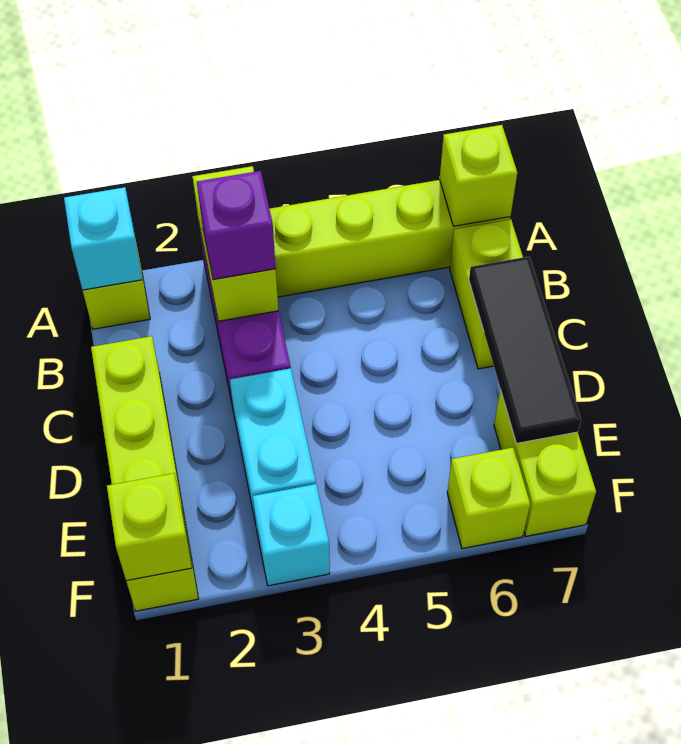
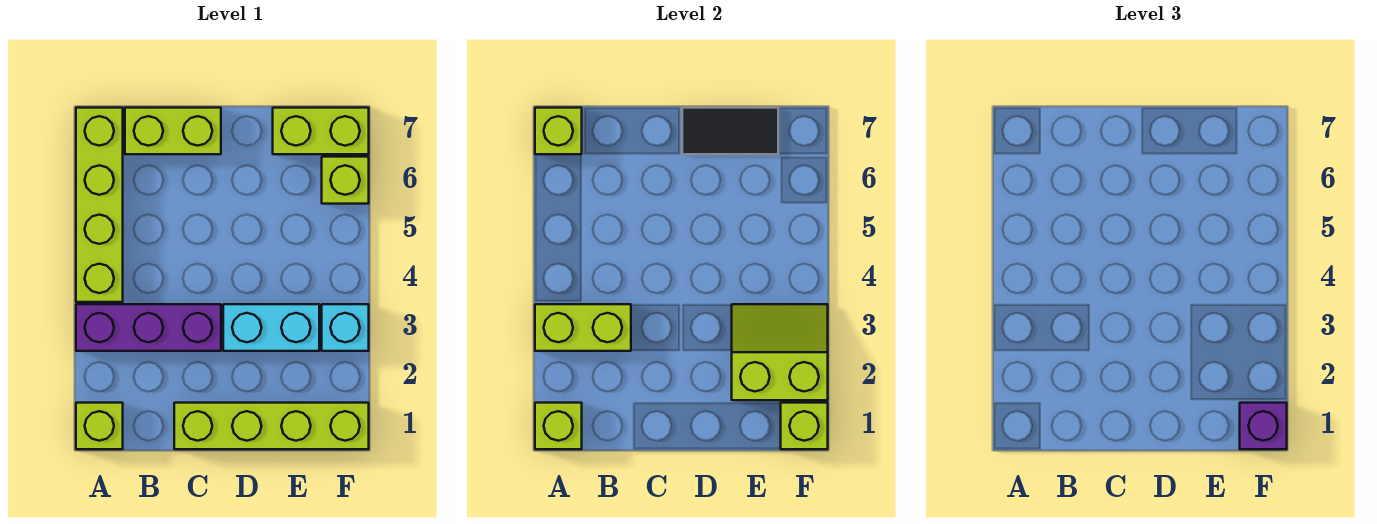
cyan brick A1 level 2 -> lime brick A1 level 2
purple brick B3 level 3 -> purple brick F1 level 3
black tile C7:E7 level 2 -> black tile D7:E7 level 2
none -> lime slope E2:F3 level 2 top 2

